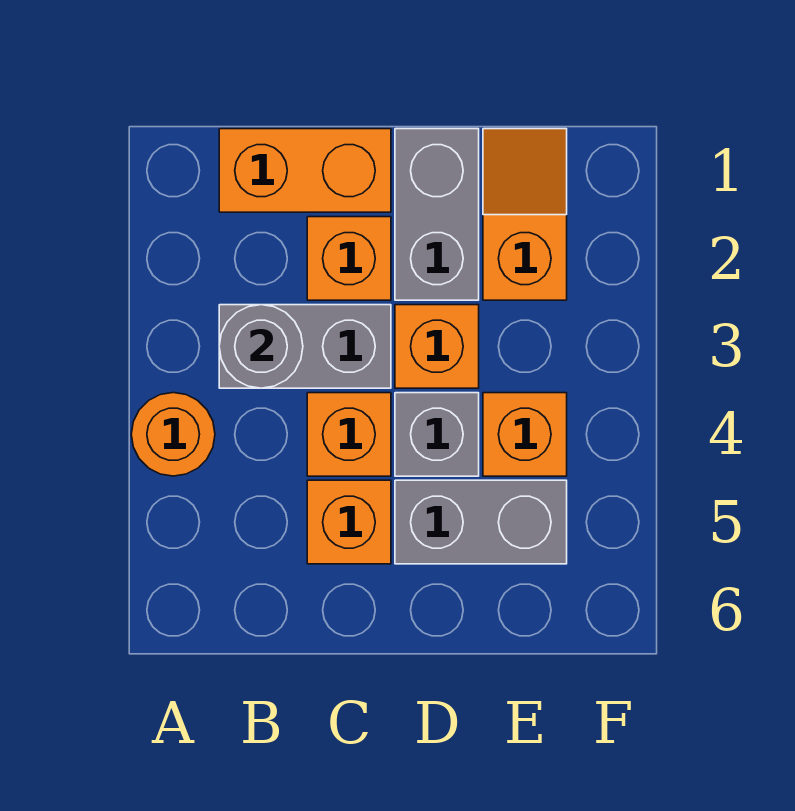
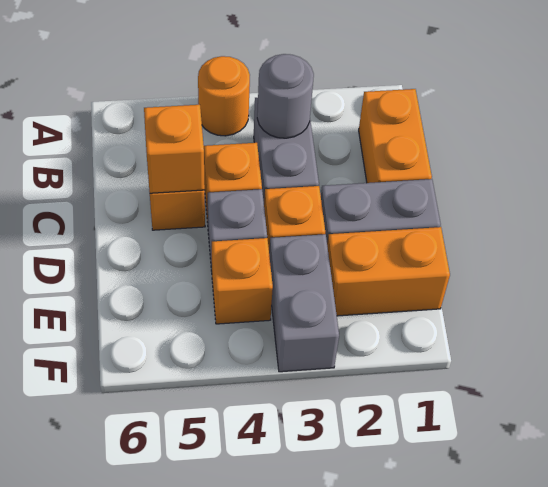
orange brick C2 level 1 -> orange brick C5 level 2
grey brick D5:E5 level 1 -> grey brick E3:F3 level 1
orange slope E1:E2 level 1 top 2 -> orange brick E1:E2 level 1

